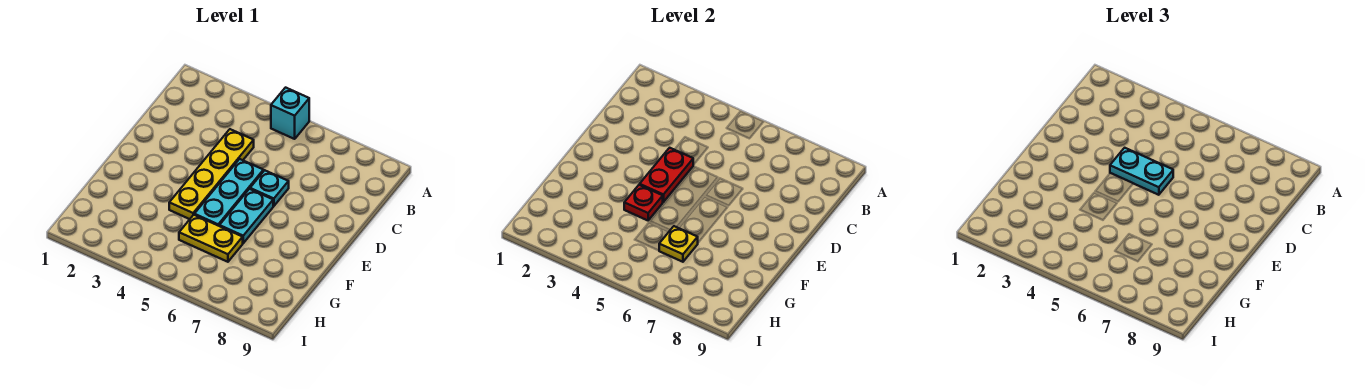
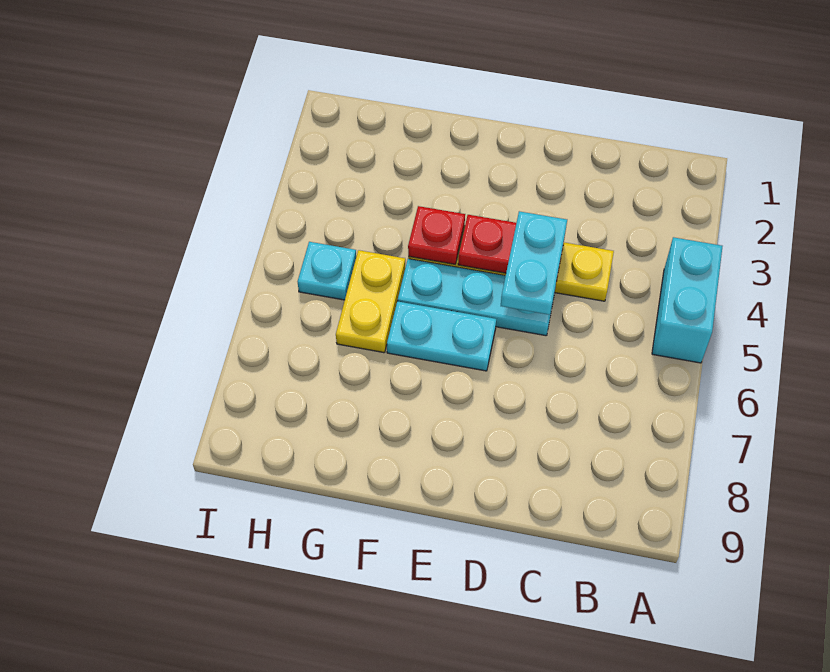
cyan brick A5 level 1 -> cyan brick A4:A5 level 1
cyan plate D6 level 1 -> cyan plate H5 level 1
yellow plate G6 level 2 -> none

